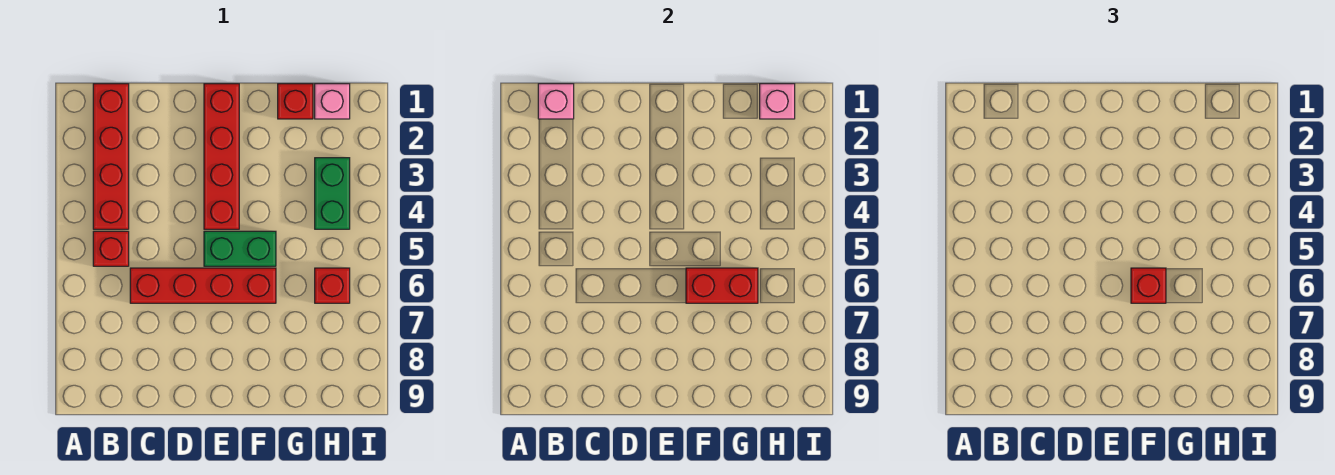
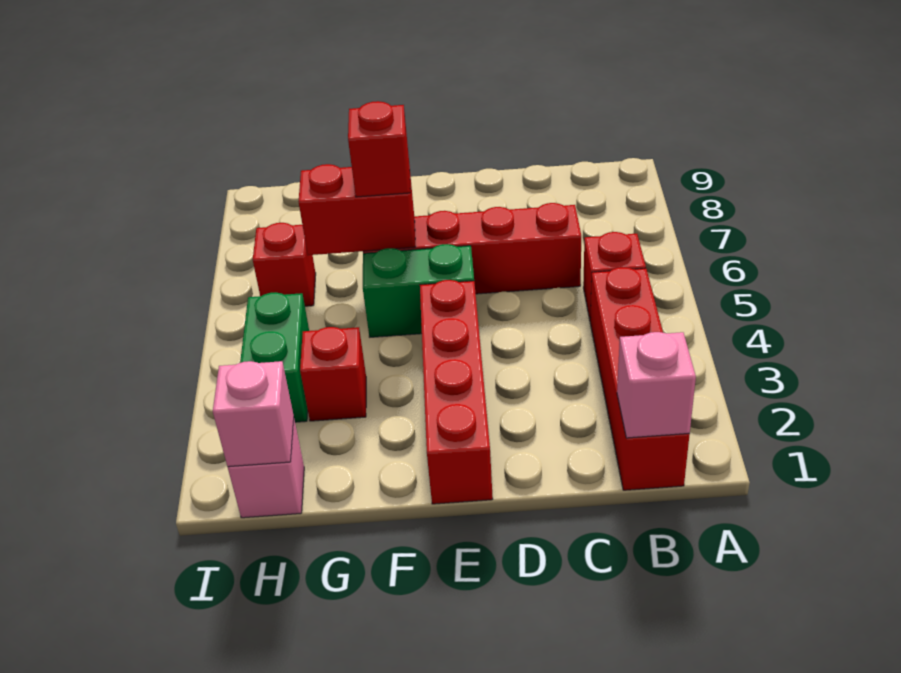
red brick G1 level 1 -> red brick G3 level 1

